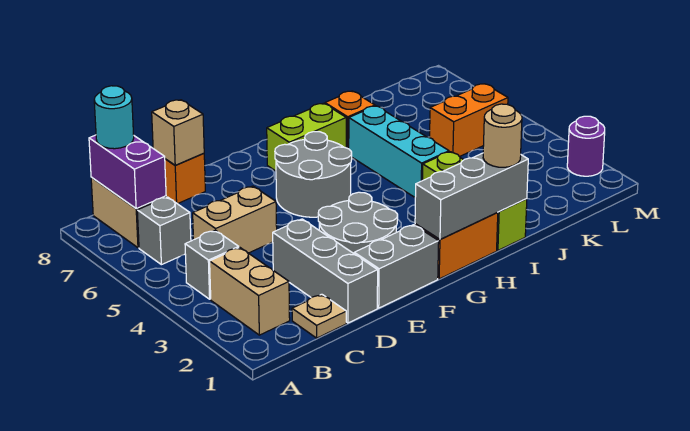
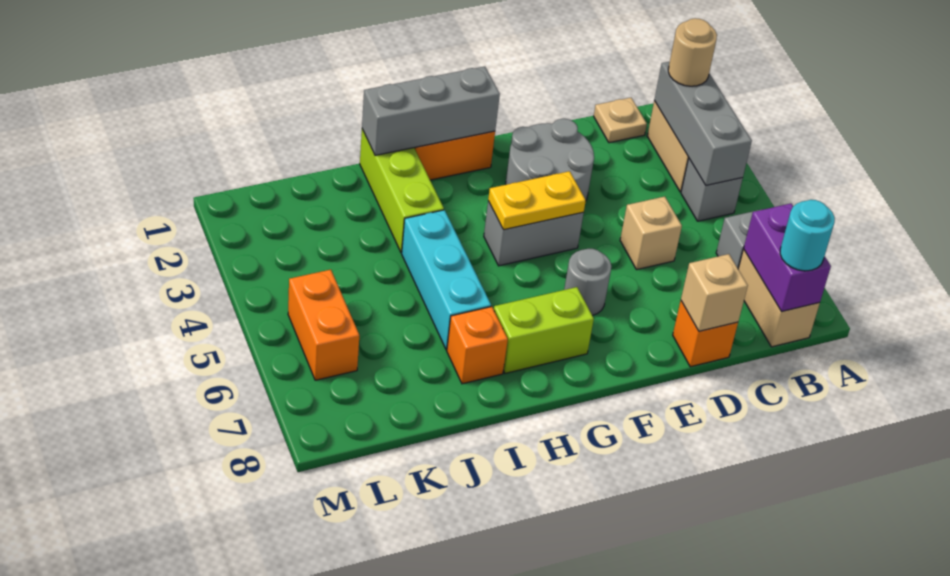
tan brick C5:D5 level 1 -> tan brick D5 level 1
grey brick D1:D3 level 1 -> grey brick B2:B4 level 2
grey brick E1:F1 level 1 -> grey brick F4:G4 level 1
none -> yellow plate F4:G4 level 2
grey round brick F5:G6 level 1 -> grey round brick F6 level 1
tan round brick I1 level 3 -> tan round brick B2 level 3
orange brick K5:L5 level 1 -> orange brick L5:L6 level 1
purple round brick M2 level 1 -> none

